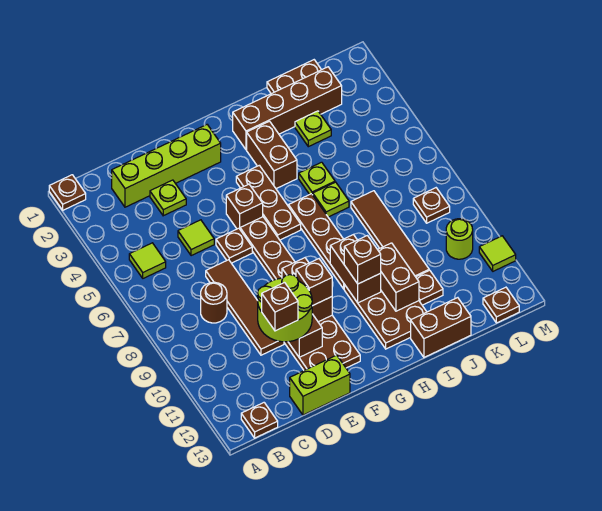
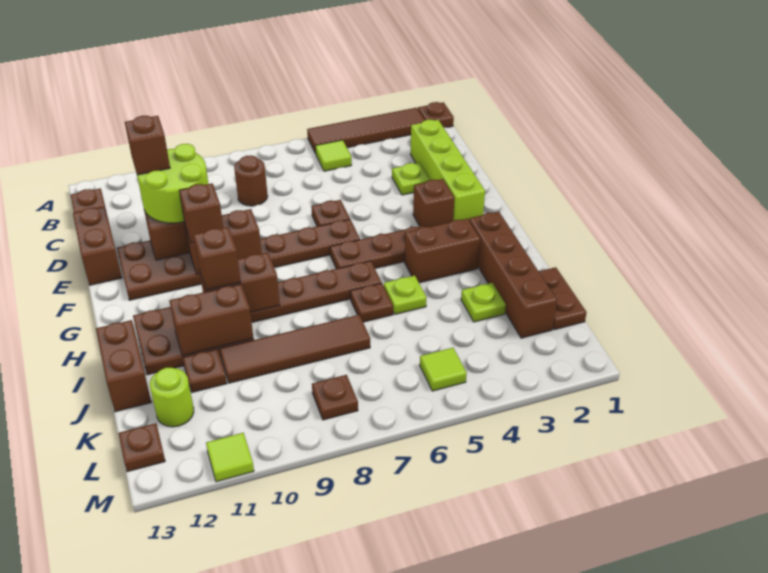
lime tile D5 level 1 -> lime tile L5 level 1
brown tile D7:D10 level 1 -> brown tile A2:A5 level 1
lime brick D13:E13 level 1 -> brown brick D13:E13 level 1
brown brick F5 level 1 -> brown brick F3 level 1
lime plate I6 level 1 -> brown plate I6 level 1
lime round brick L10 level 1 -> lime round brick K12 level 1

